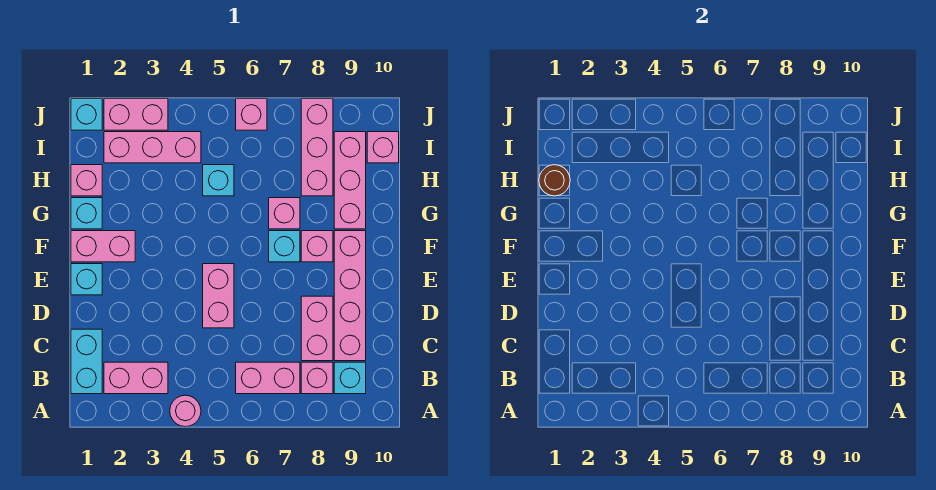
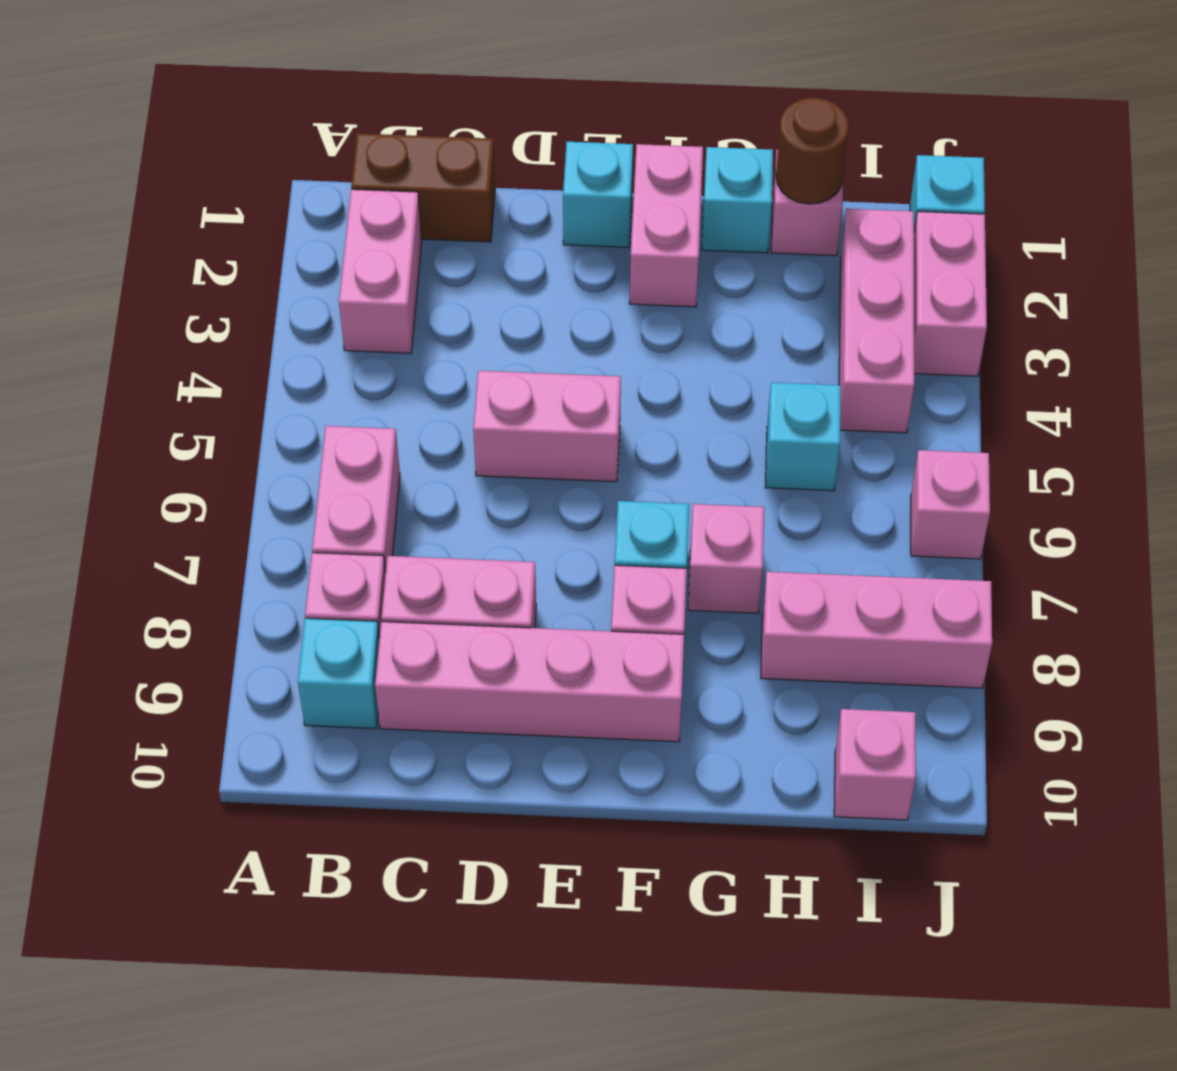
pink round brick A4 level 1 -> none
cyan brick B1:C1 level 1 -> brown brick B1:C1 level 1
pink brick G9:I9 level 1 -> none

